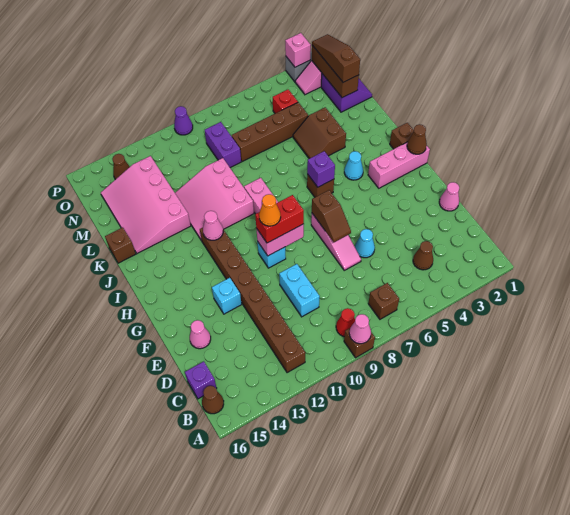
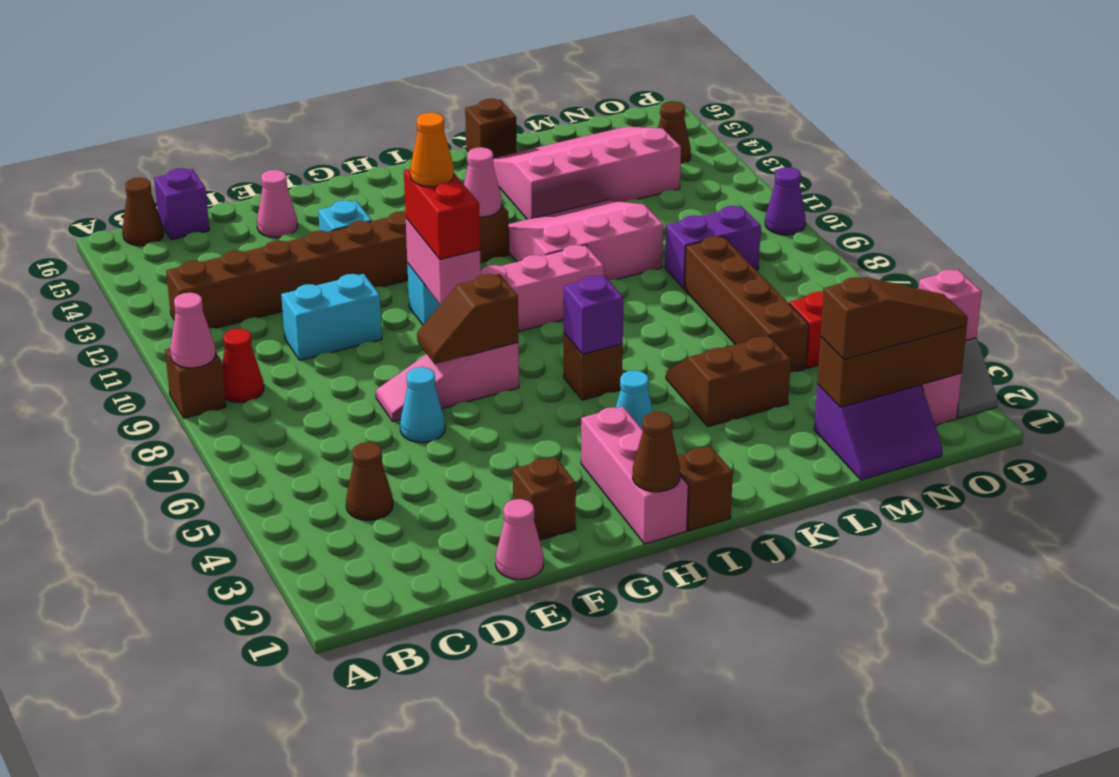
brown brick B7 level 1 -> brown brick F2 level 1

